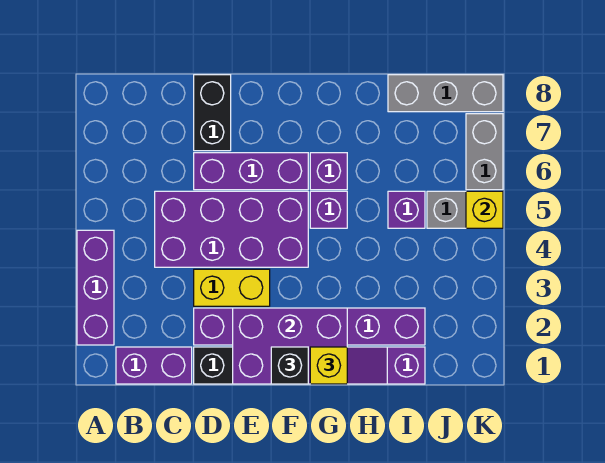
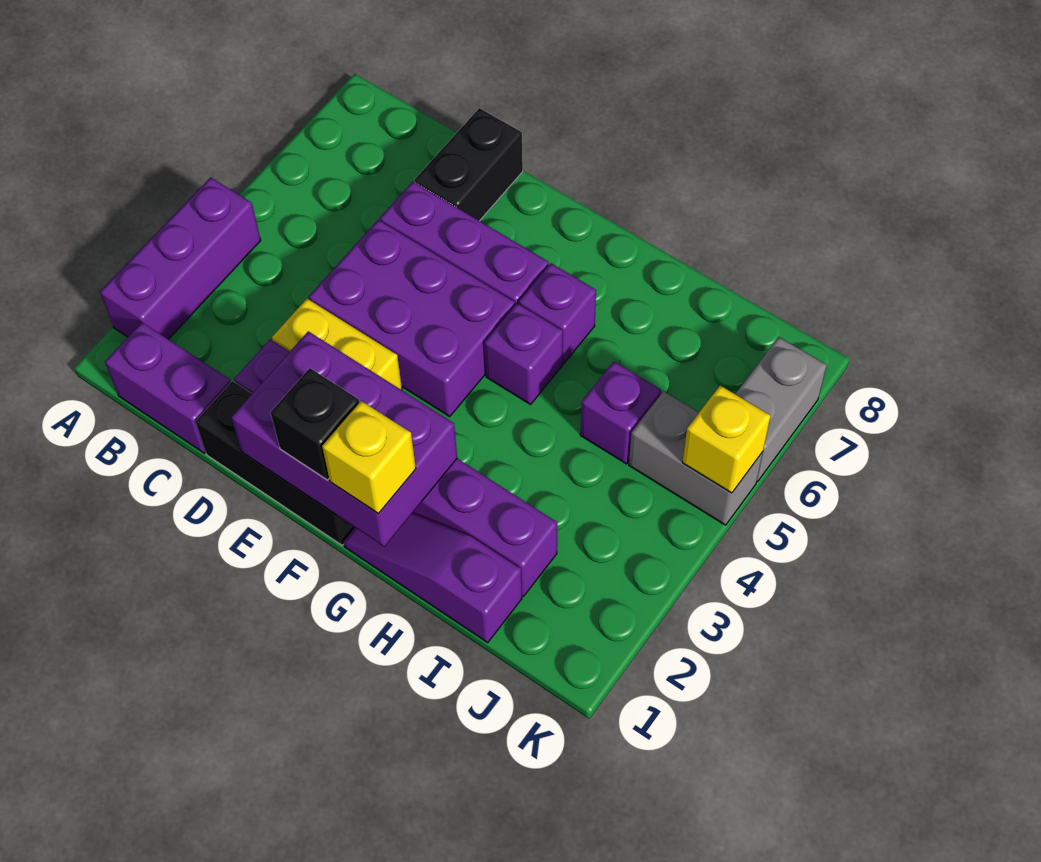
purple brick C4:F5 level 1 -> purple brick D4:F5 level 1
grey brick I8:K8 level 1 -> none

